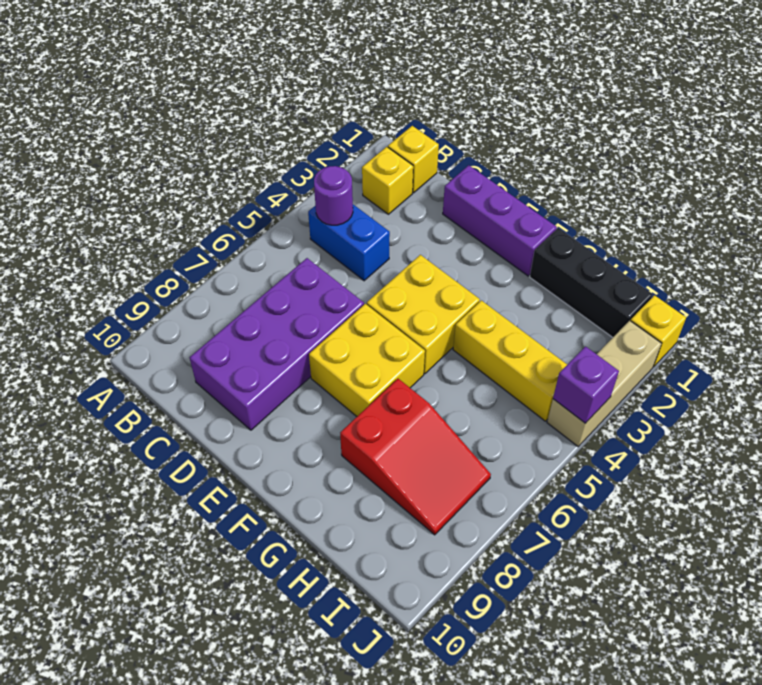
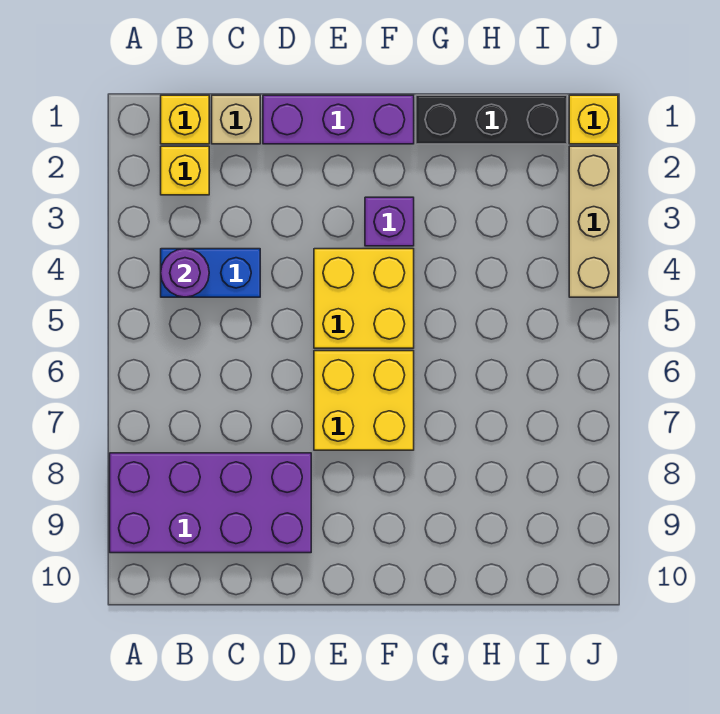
none -> tan brick C1 level 1
purple brick C6:D9 level 1 -> purple brick A8:D9 level 1
yellow brick G4:I4 level 1 -> none
red slope G7:I8 level 1 top G -> none
purple brick J4 level 2 -> purple brick F3 level 1

